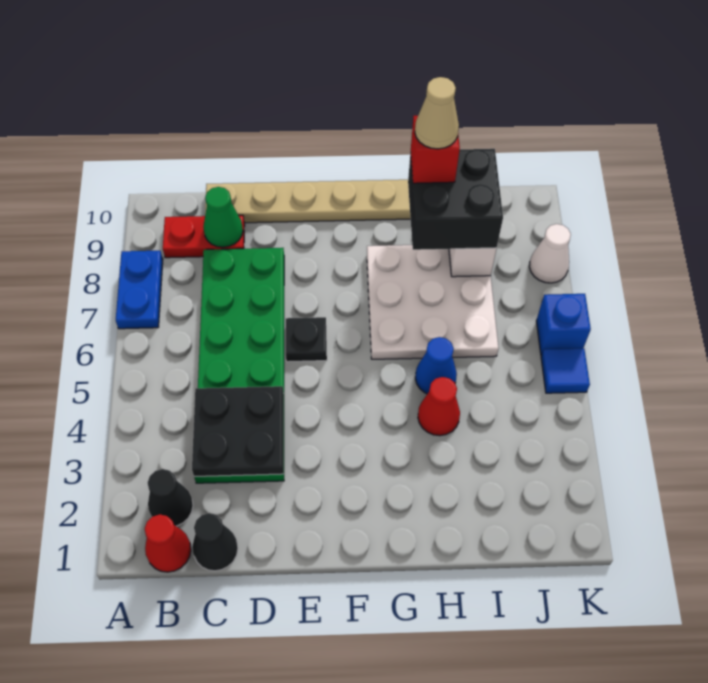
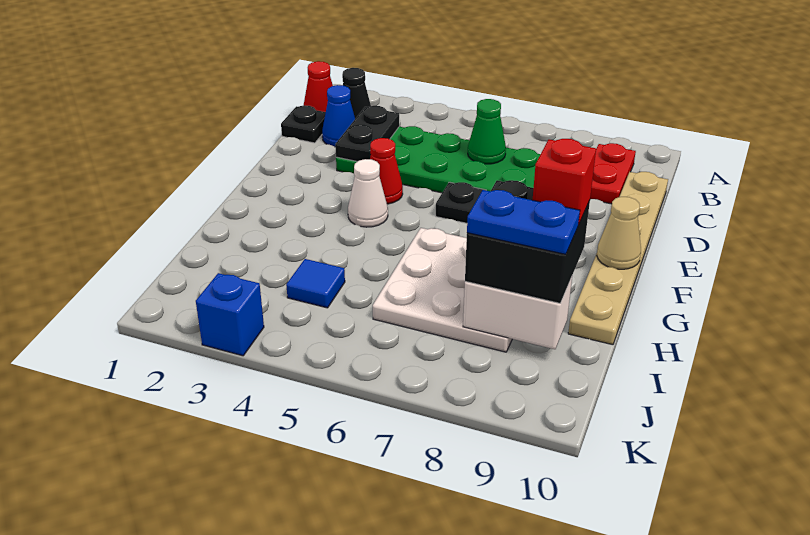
blue plate A7:A8 level 1 -> blue plate I8:I9 level 4
black cone C1 level 1 -> black plate C1 level 1
black plate C3:D4 level 2 -> black plate C3:D3 level 2
green cone C9 level 2 -> green cone C6 level 2
red cone H4 level 1 -> red cone E4 level 1
blue cone H5 level 1 -> blue cone C2 level 1
tan cone H9 level 5 -> tan cone F10 level 2
blue tile K5 level 1 -> blue tile I4 level 1
blue brick K6 level 1 -> blue brick K3 level 1
white cone K8 level 1 -> white cone F4 level 1

